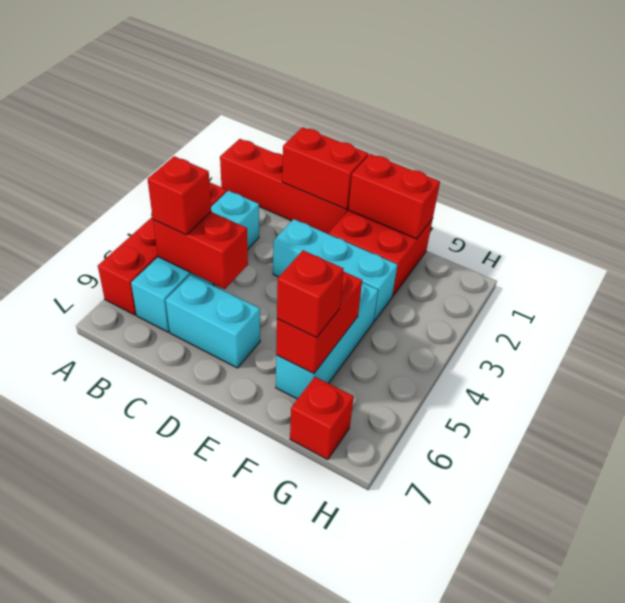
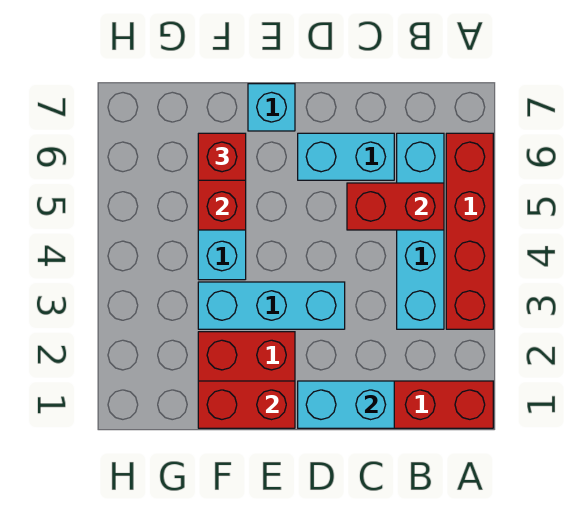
red brick B5 level 3 -> none
red brick C1:D1 level 2 -> cyan brick C1:D1 level 2
none -> cyan brick E7 level 1
red brick G7 level 1 -> none

